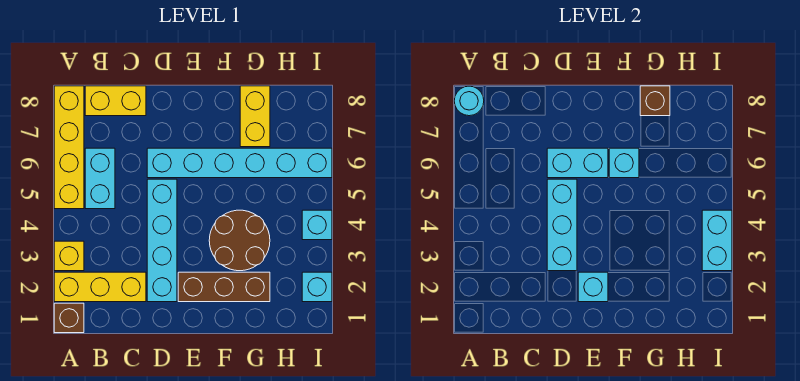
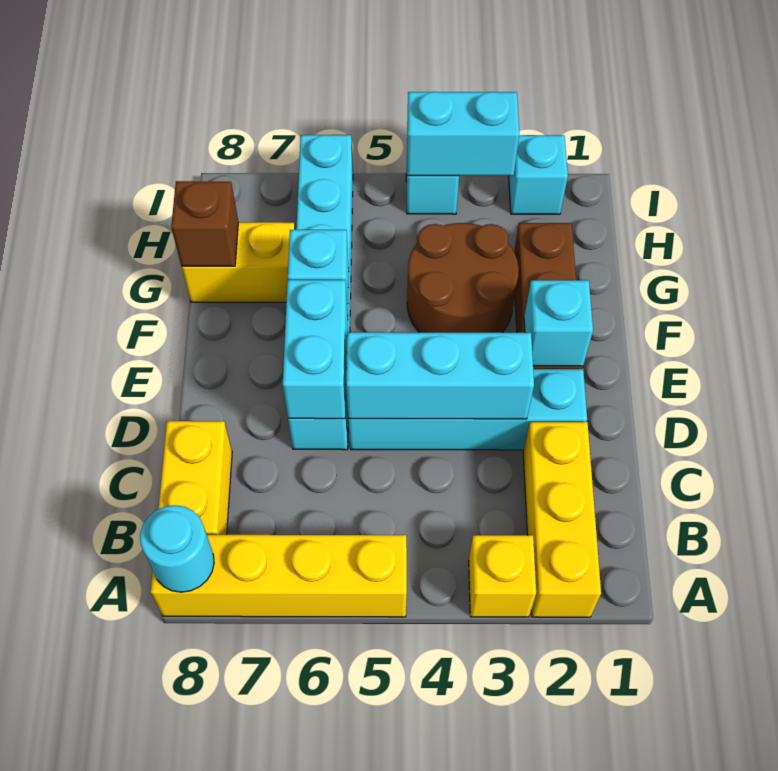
brown brick A1 level 1 -> none
cyan brick B5:B6 level 1 -> none

